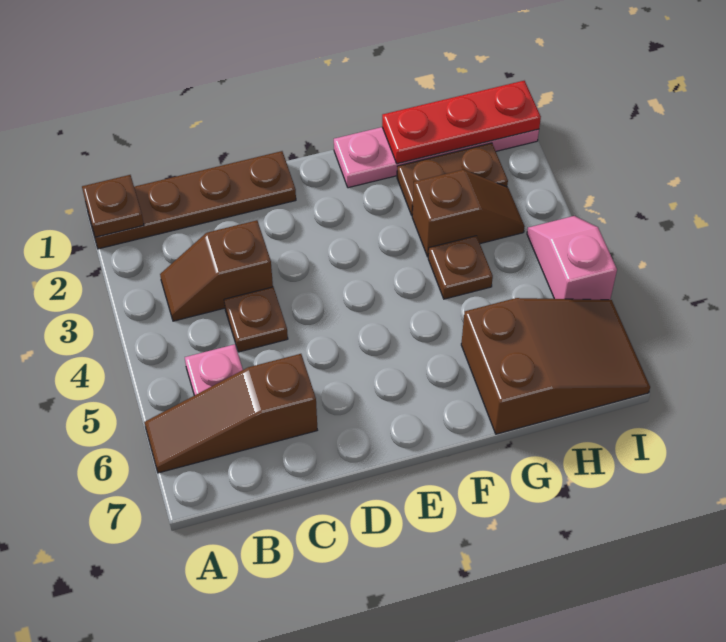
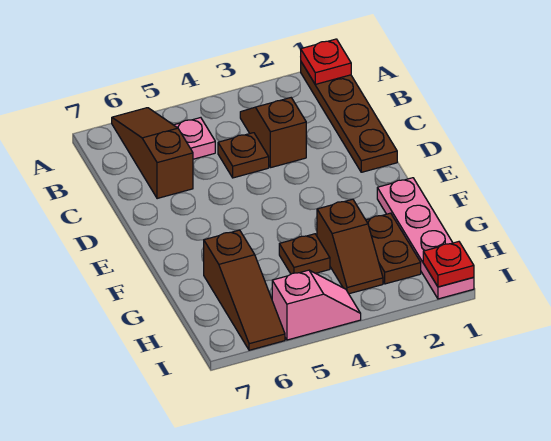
brown plate A1 level 2 -> red plate A1 level 2
red plate G1:I1 level 2 -> red plate I1 level 2
brown slope G6:I7 level 1 top G -> brown slope G6:I6 level 1 top G

